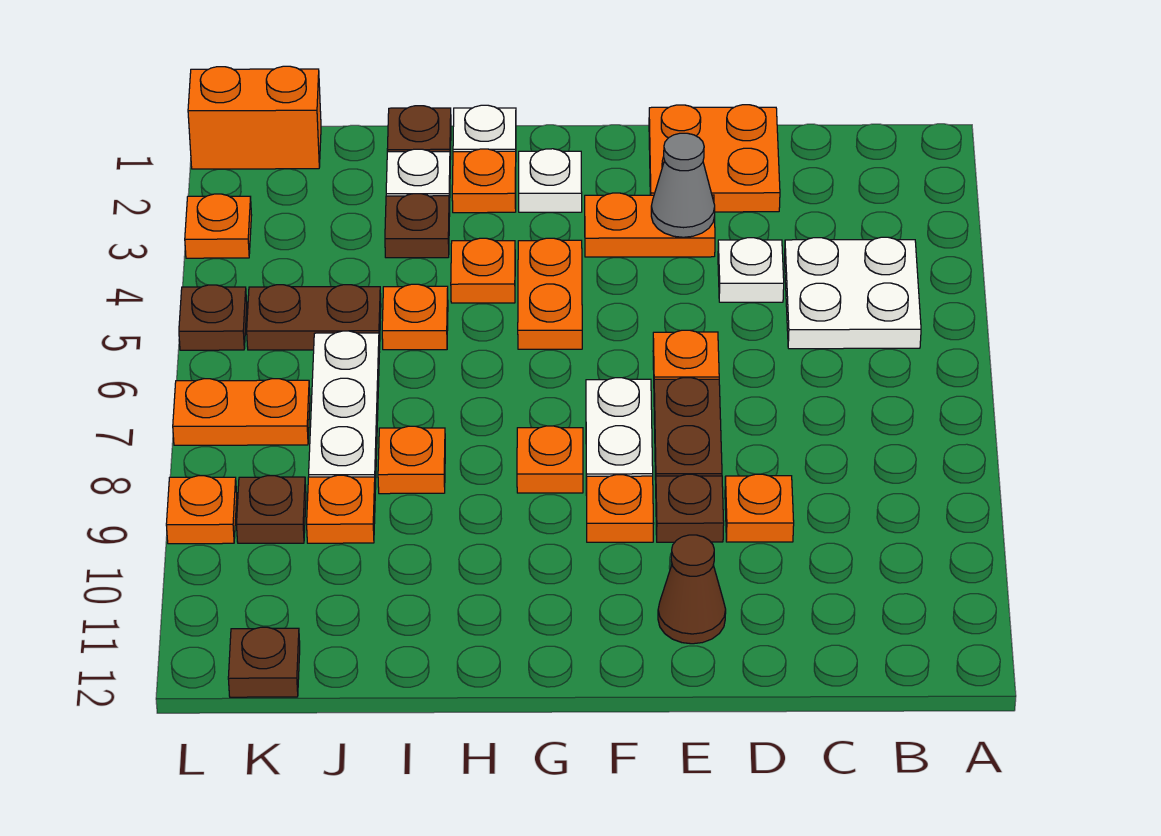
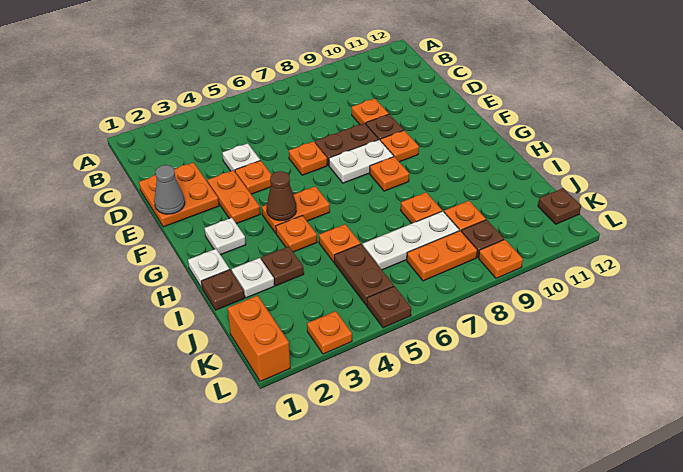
white plate B4:C5 level 1 -> none
grey cone E3 level 2 -> grey cone E1 level 2
brown cone E11 level 1 -> brown cone G4 level 2
orange plate H2 level 1 -> orange plate E4 level 1
orange plate K7:L7 level 1 -> orange plate K7:K8 level 1

